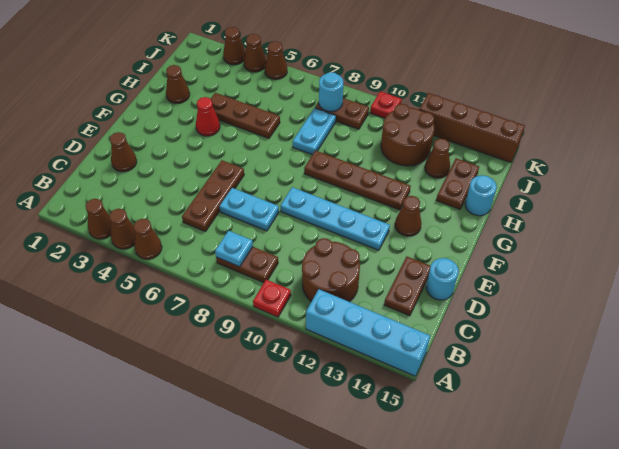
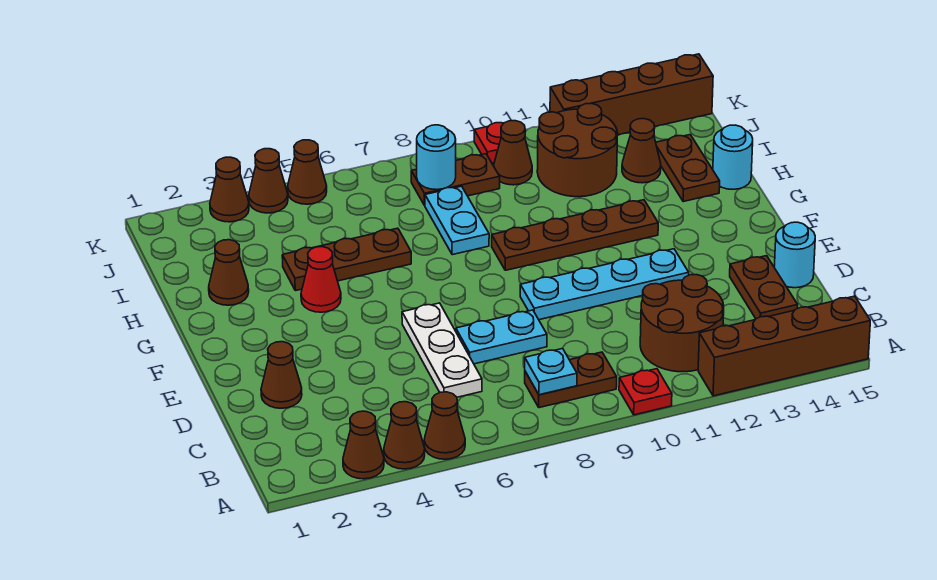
cyan brick A12:A15 level 1 -> brown brick A12:A15 level 1
brown plate C6:E6 level 1 -> white plate C6:E6 level 1
brown cone F13 level 1 -> brown cone J10 level 1

